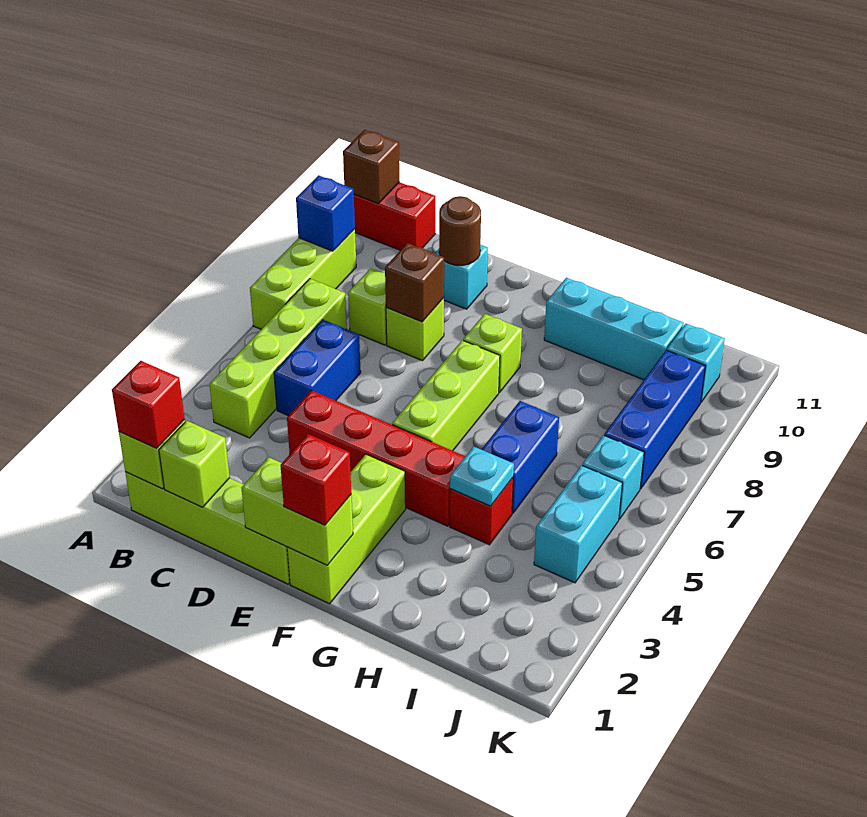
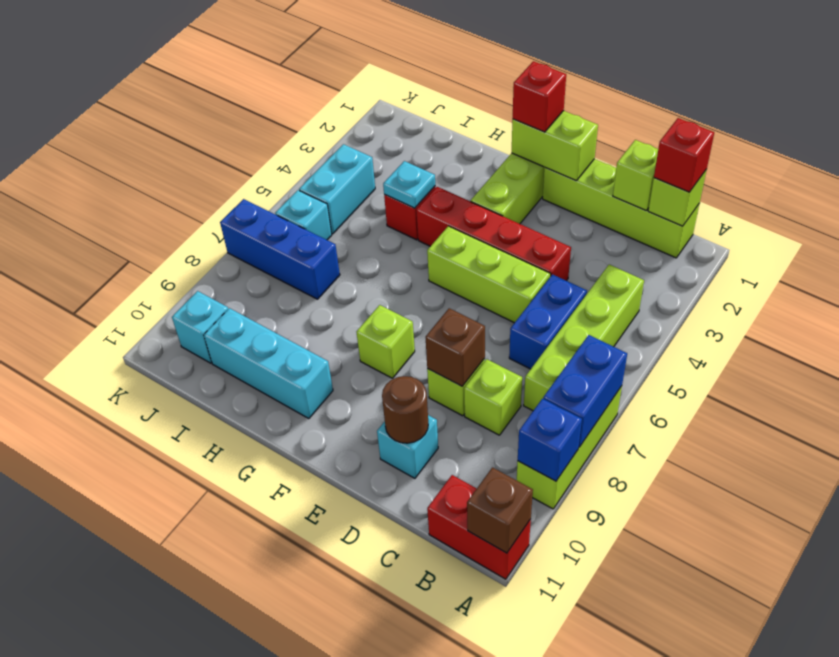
lime brick F5:F7 level 1 -> lime brick D5:F5 level 1
blue brick H5:H6 level 1 -> blue brick A7:A8 level 2
blue brick J7:J9 level 1 -> blue brick I7:K7 level 1

